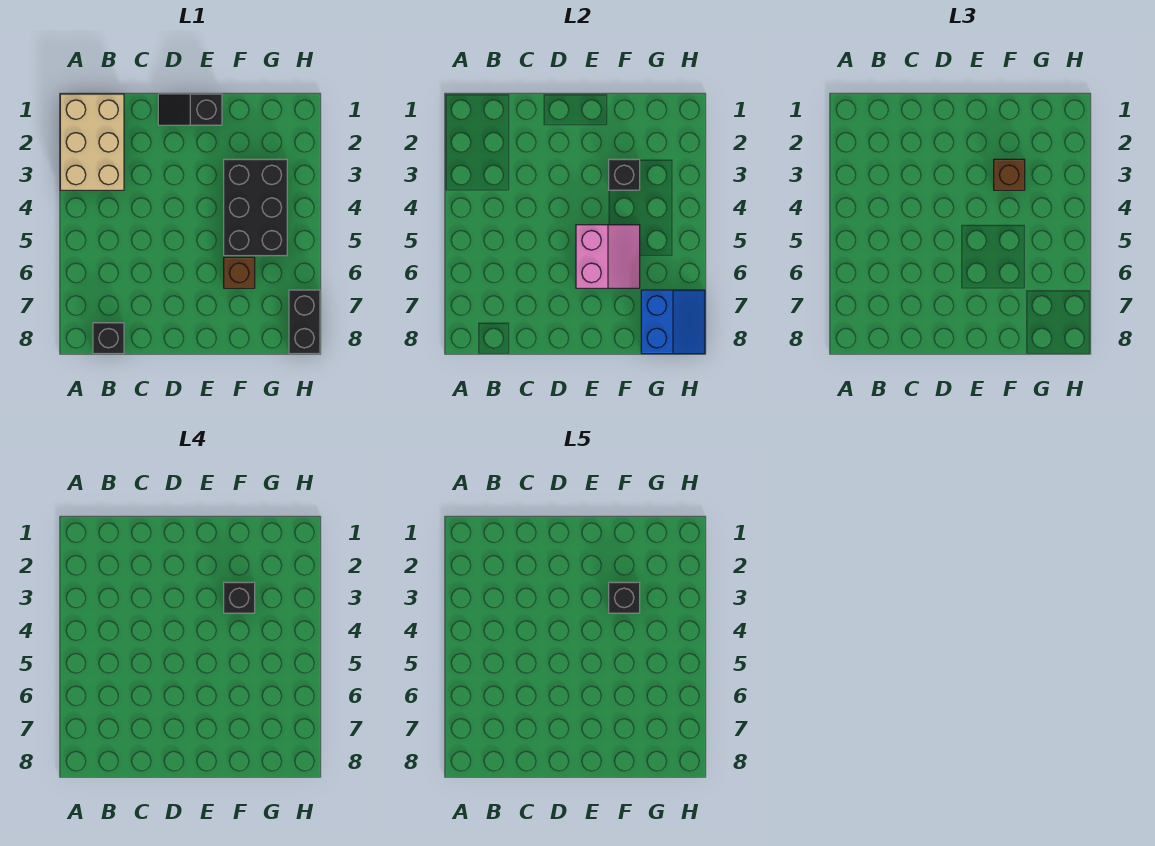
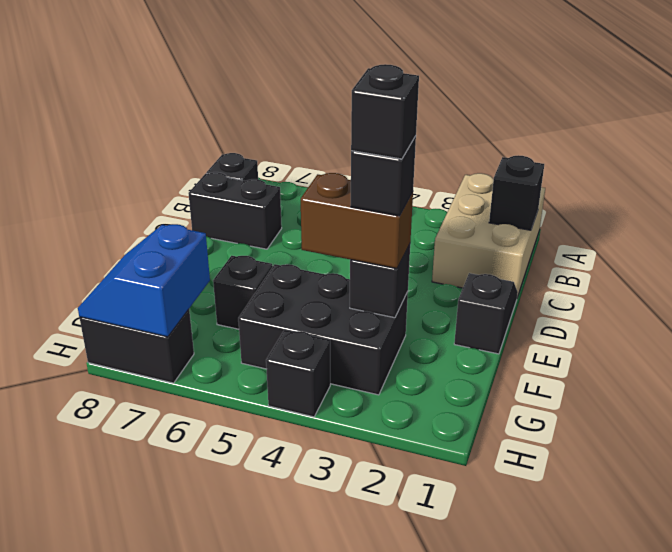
tan brick A1:B3 level 1 -> tan brick A1:C2 level 1
none -> black brick B1 level 2
none -> black brick C7:C8 level 1
pink slope E5:F6 level 2 top E -> none
brown brick F3 level 3 -> brown brick F3:F4 level 3
brown brick F6 level 1 -> black brick F6 level 1
blue slope G7:H8 level 2 top G -> blue slope G7:H8 level 2 top 7
none -> black brick H4 level 1

